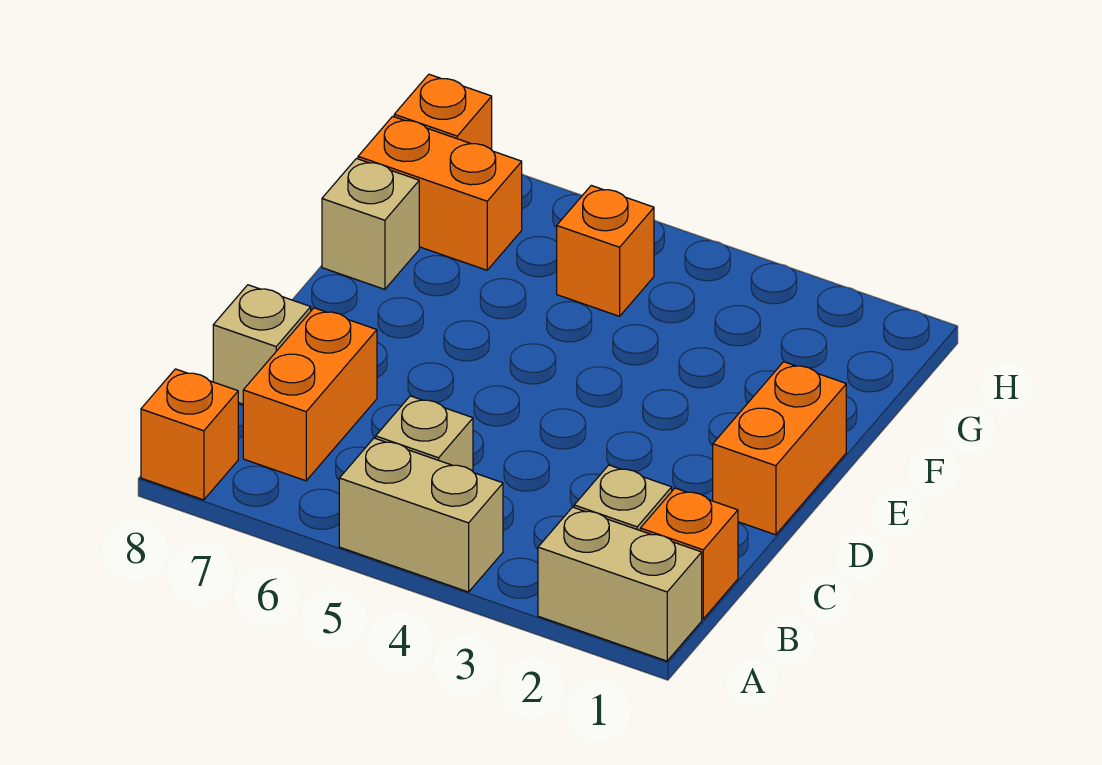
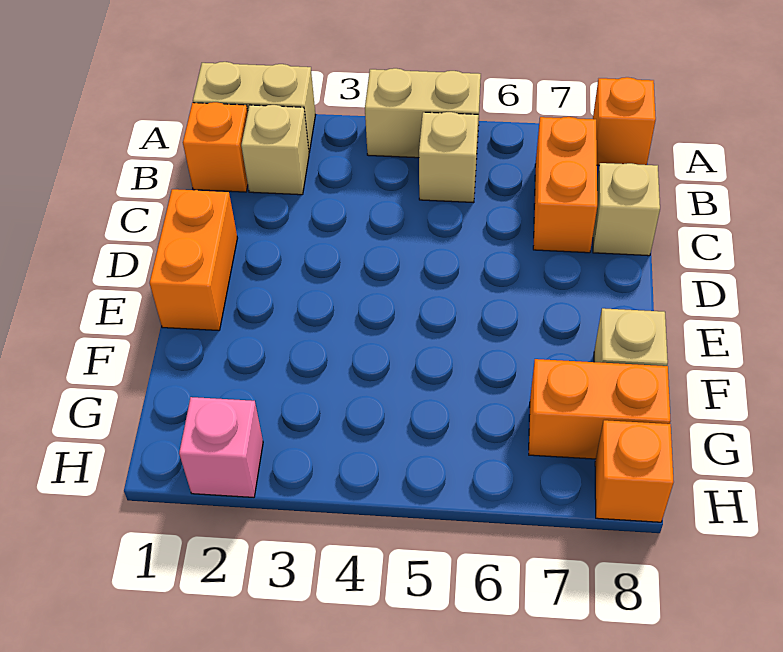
orange brick G5 level 1 -> none
none -> pink brick H2 level 1

